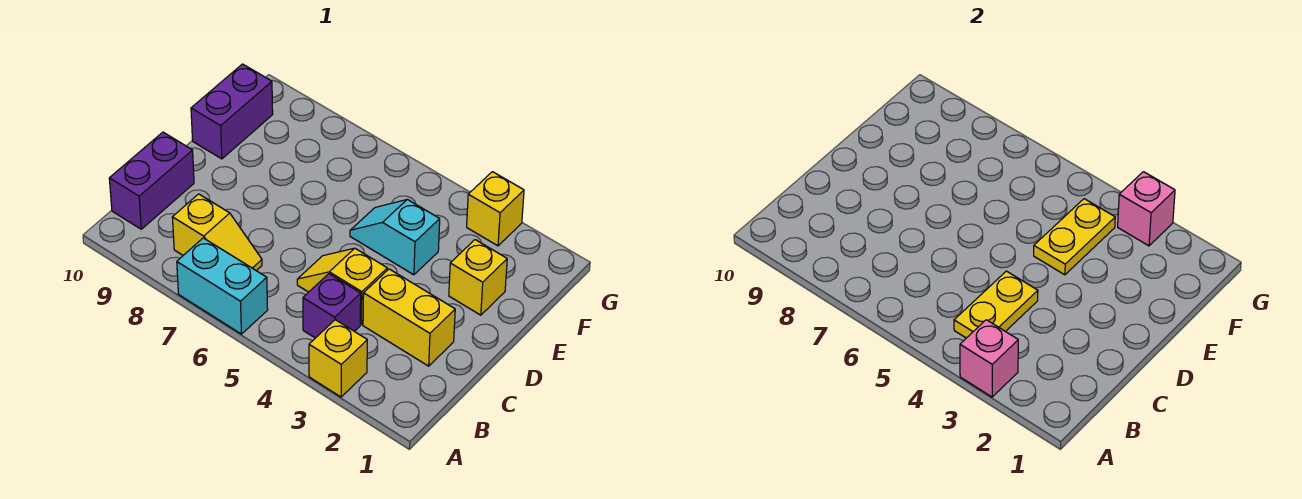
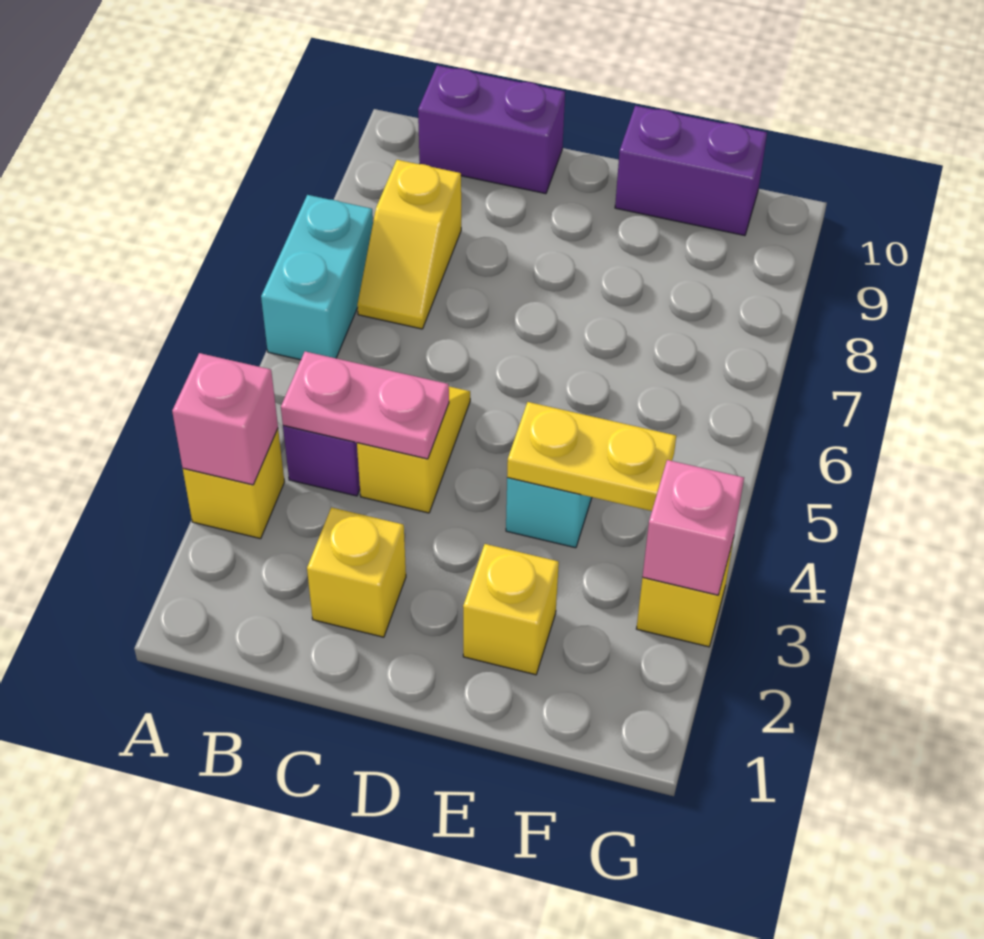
yellow plate B4:C4 level 2 -> pink plate B4:C4 level 2
yellow brick C2:C3 level 1 -> yellow brick C2 level 1

